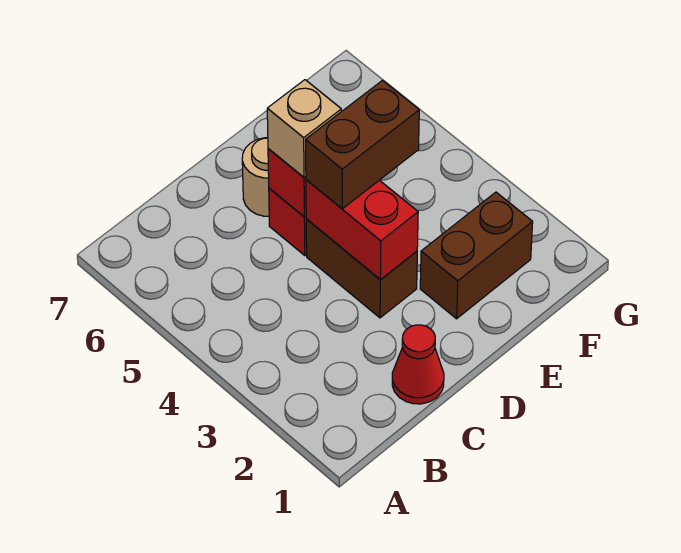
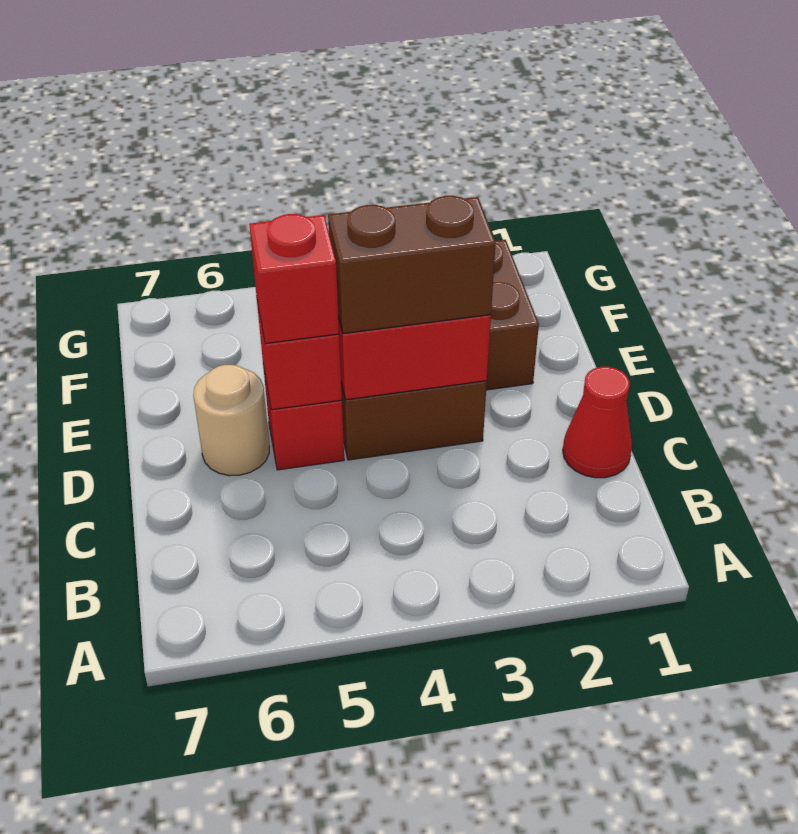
brown brick D4:E4 level 3 -> brown brick D3:D4 level 3
tan brick D5 level 3 -> red brick D5 level 3

